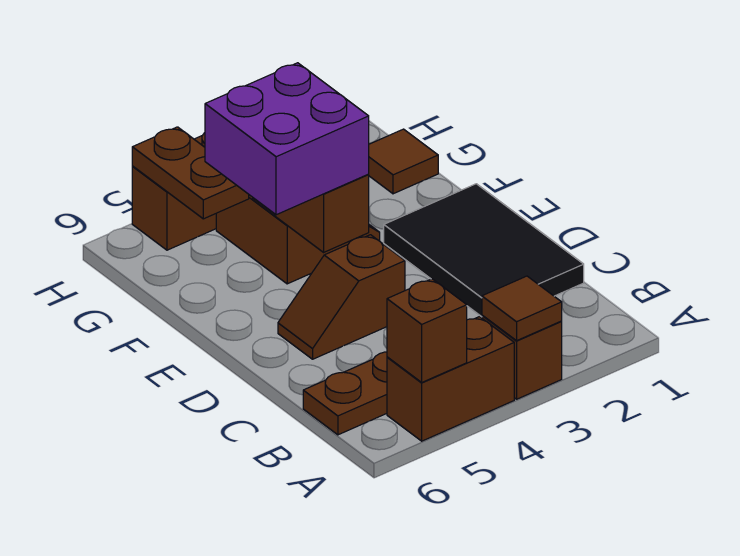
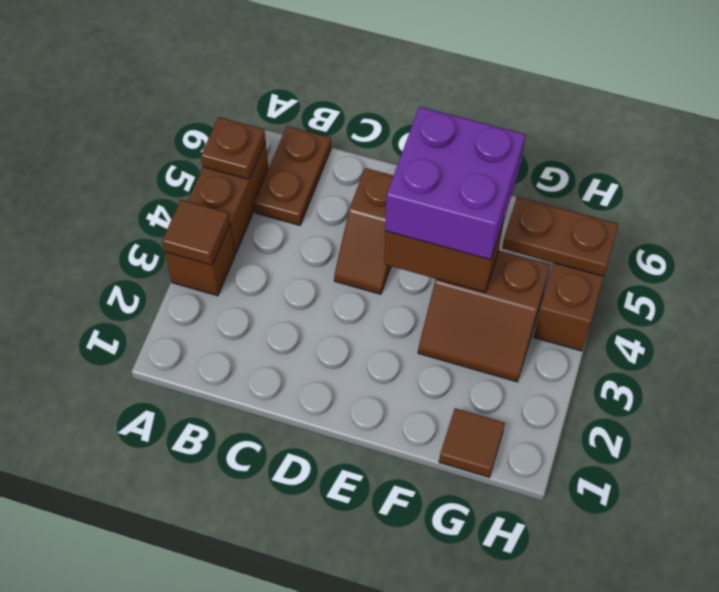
brown brick A5 level 2 -> brown plate A5 level 2
black tile C1:E2 level 1 -> none
brown slope D4:D5 level 1 top 4 -> brown slope D4:D5 level 1 top 5

